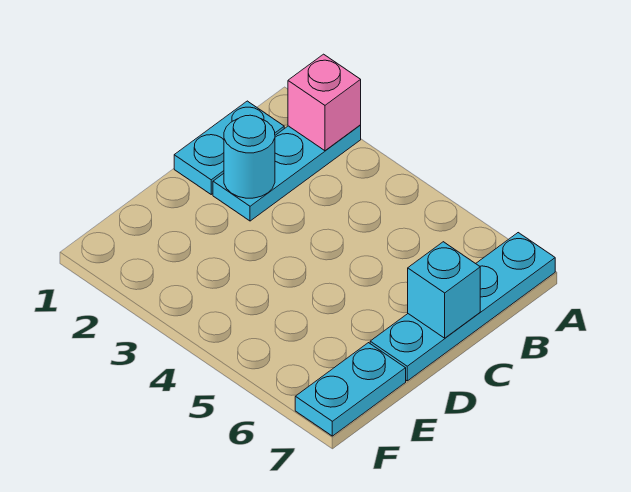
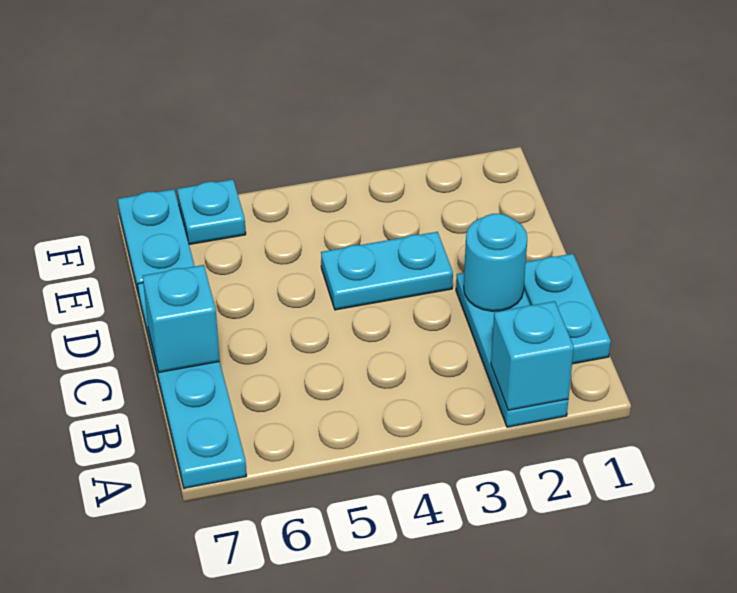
pink brick A2 level 2 -> cyan brick A2 level 2
none -> cyan plate D3:D4 level 1
none -> cyan plate F6 level 1

